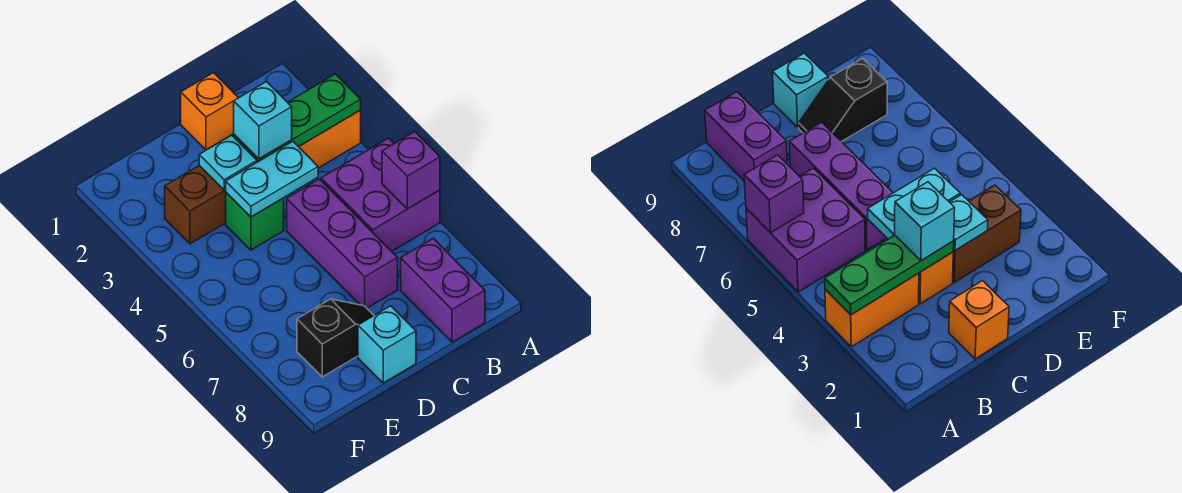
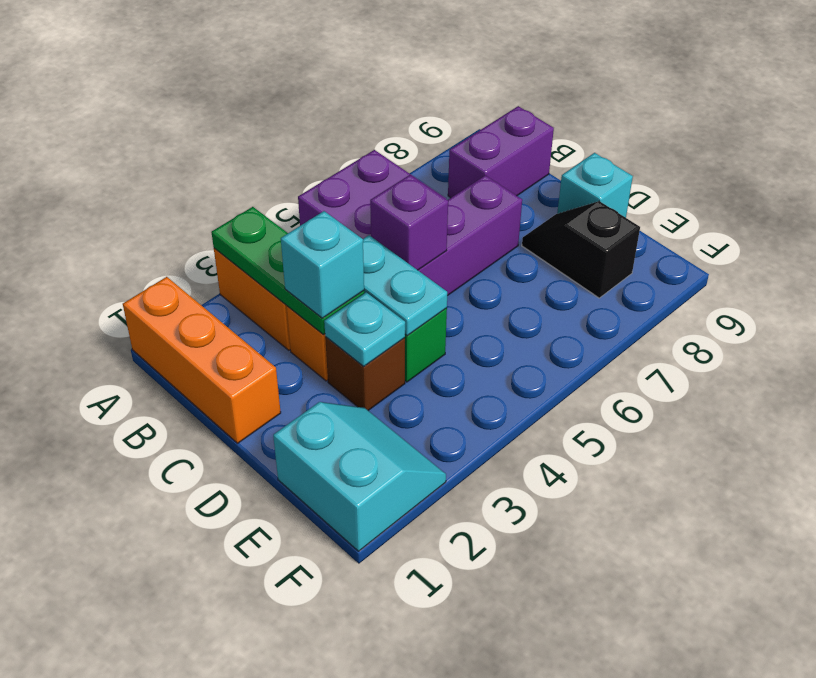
purple brick A6 level 2 -> purple brick C5 level 2
orange brick C1 level 1 -> orange brick A1:C1 level 1
brown brick D3:E3 level 1 -> brown brick D3 level 1
none -> cyan slope E1:F2 level 1 top 1

